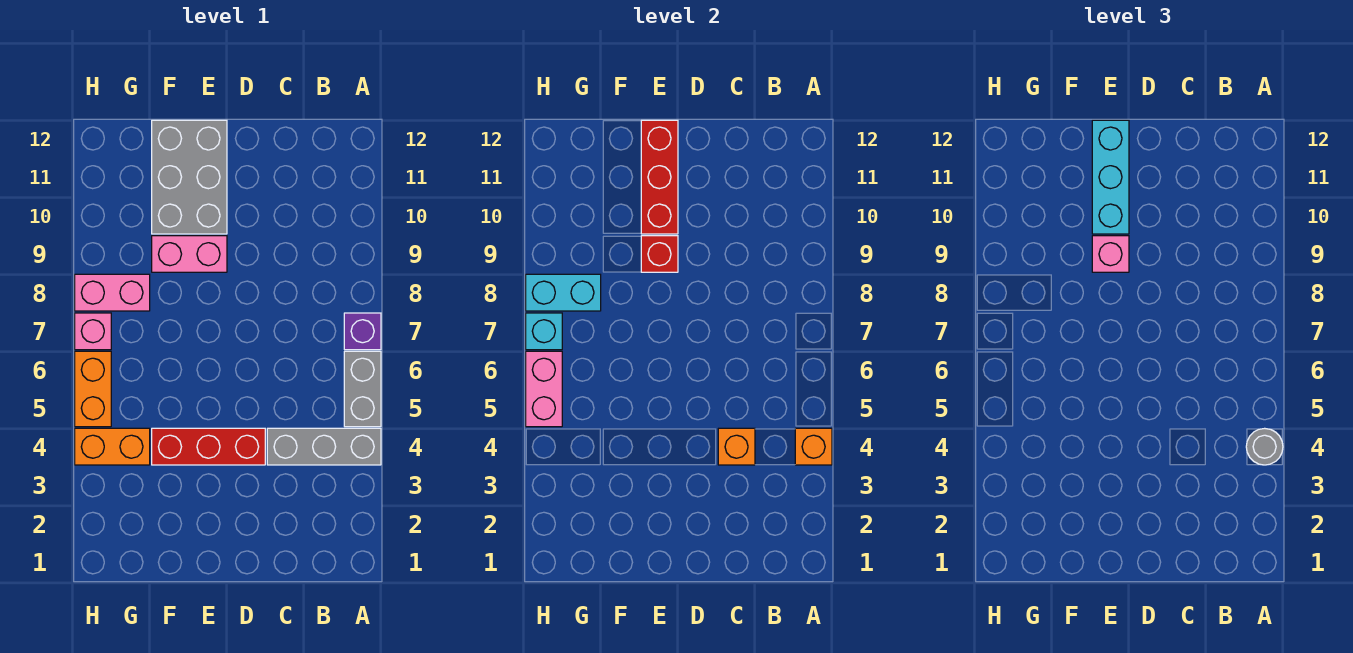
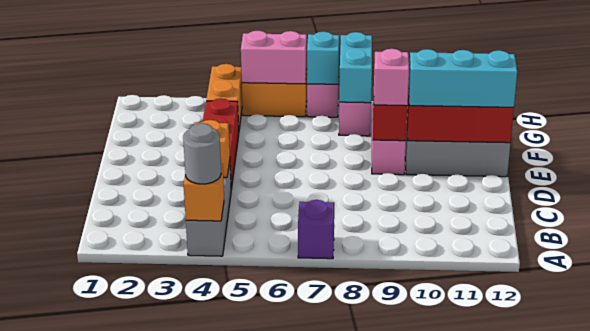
grey brick A5:A6 level 1 -> none

